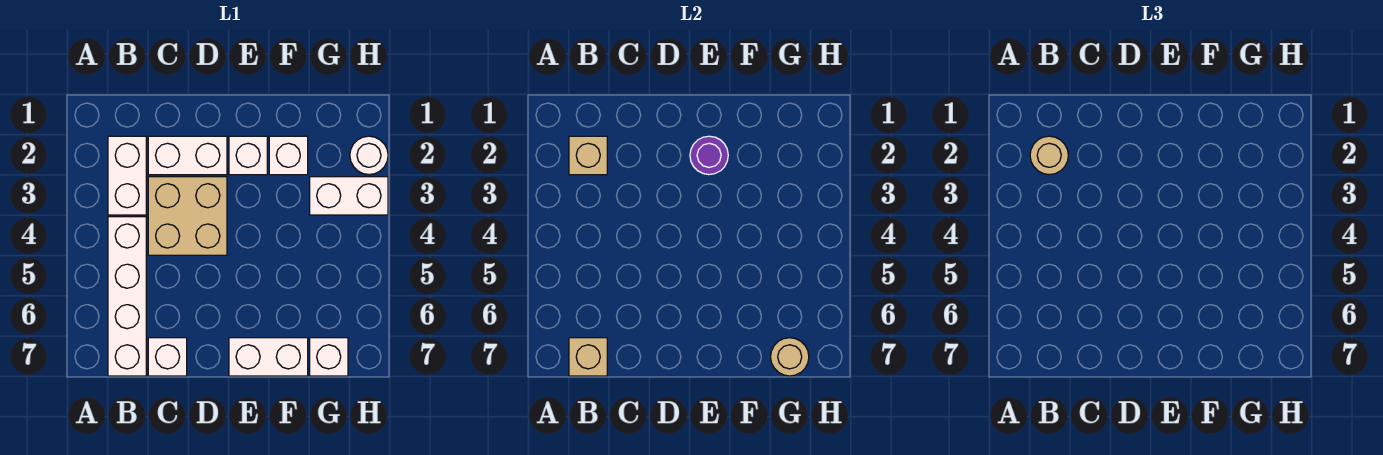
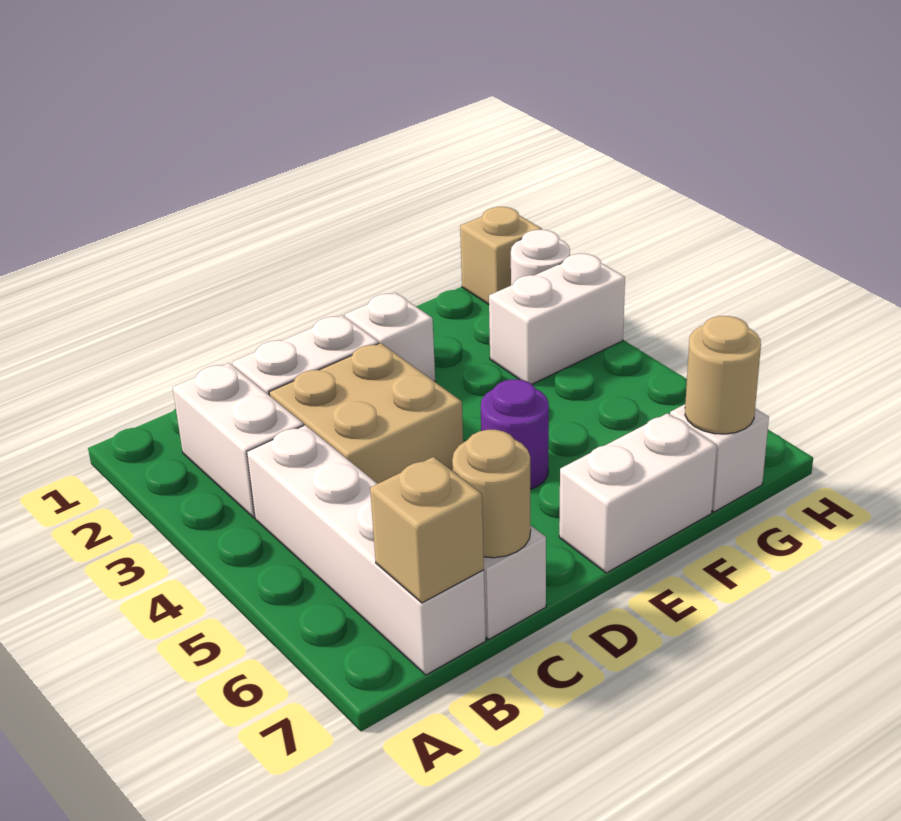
tan brick B2 level 2 -> tan brick H1 level 1
tan round brick B2 level 3 -> tan round brick C7 level 2
purple round brick E2 level 2 -> purple round brick E5 level 1
white brick F2 level 1 -> none

